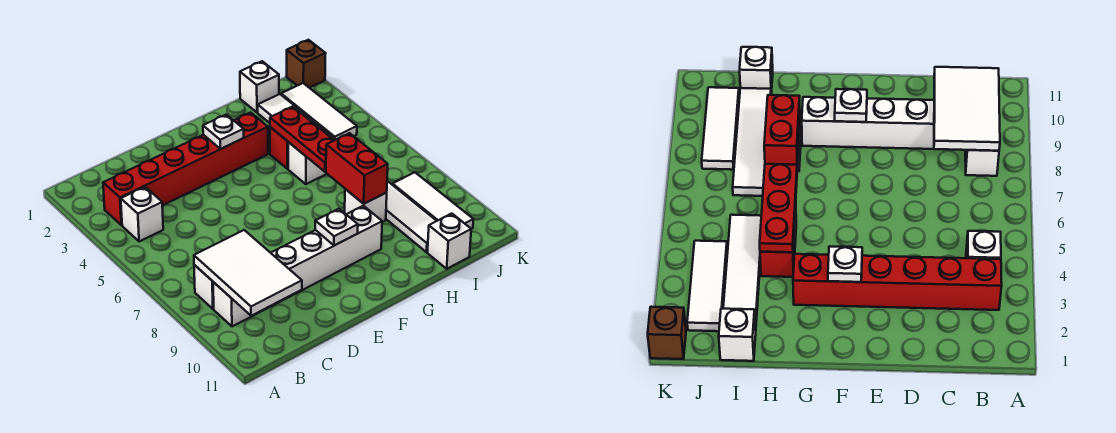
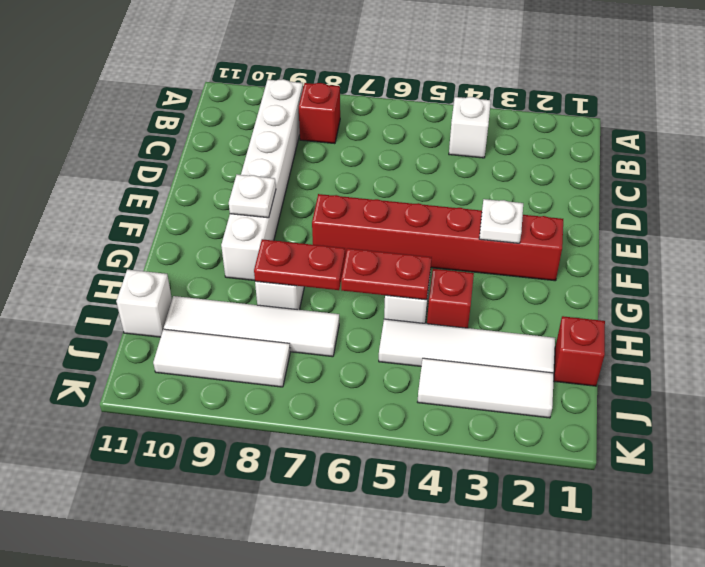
red brick B3:G3 level 1 -> red brick F2:F7 level 1
white brick B8 level 1 -> red brick B8 level 1
white tile B8:C10 level 2 -> none
red plate H4:H6 level 2 -> red plate H5:H6 level 2
red brick H7:H8 level 2 -> red plate H7:H8 level 2
white brick I1 level 1 -> red brick I1 level 1
brown brick K1 level 1 -> none

